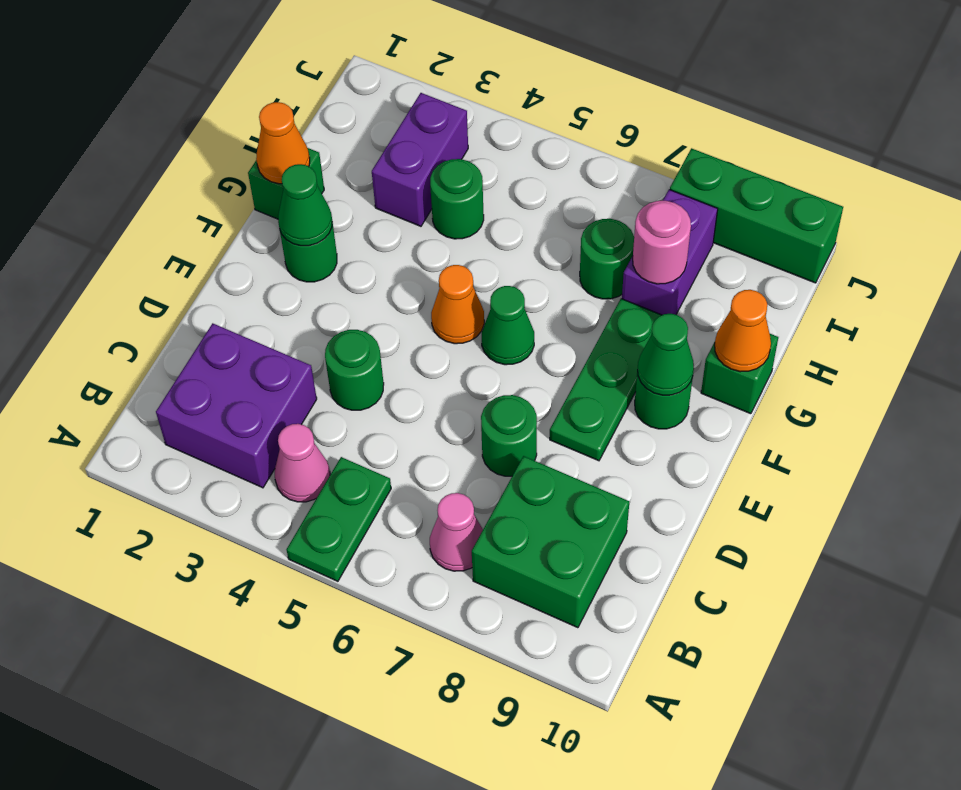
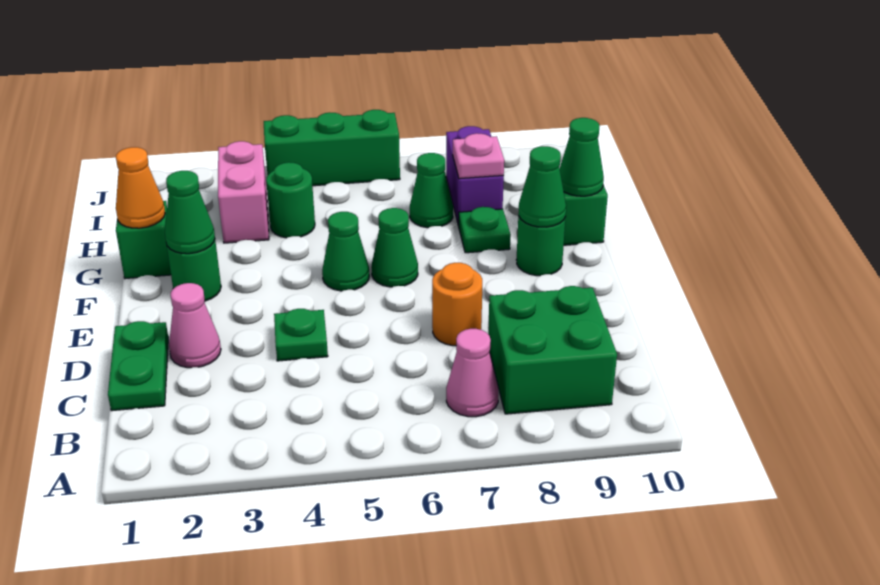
green plate A5:B5 level 1 -> green plate C1:D1 level 1
purple brick B2:C3 level 1 -> none
pink cone B4 level 1 -> pink cone D2 level 1
green round brick D4 level 1 -> green plate D4 level 1
green round brick D7 level 1 -> orange round brick D7 level 1
green plate E8:G8 level 1 -> green plate G8 level 1
orange cone F5 level 1 -> green cone F5 level 1
orange cone G10 level 2 -> green cone G10 level 2
purple brick H3:I3 level 1 -> pink brick H3:I3 level 1
green round brick H7 level 1 -> green cone H7 level 1
pink round brick H8 level 2 -> pink plate H8 level 2
green brick J8:J10 level 1 -> green brick J4:J6 level 1

